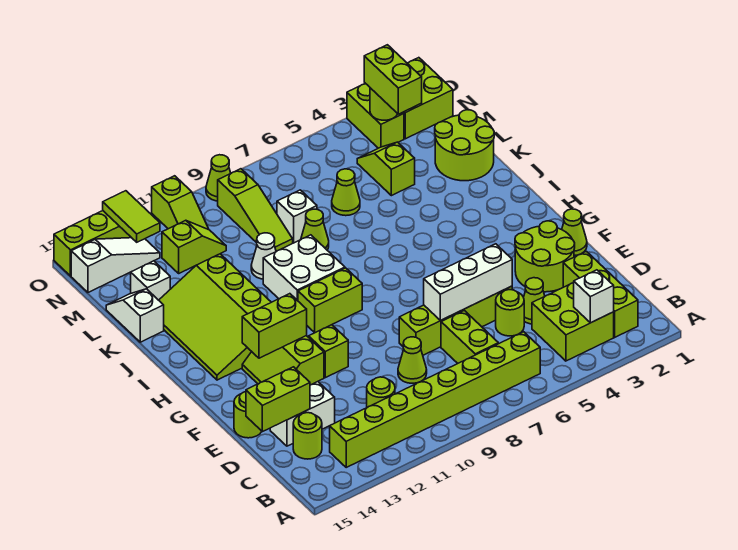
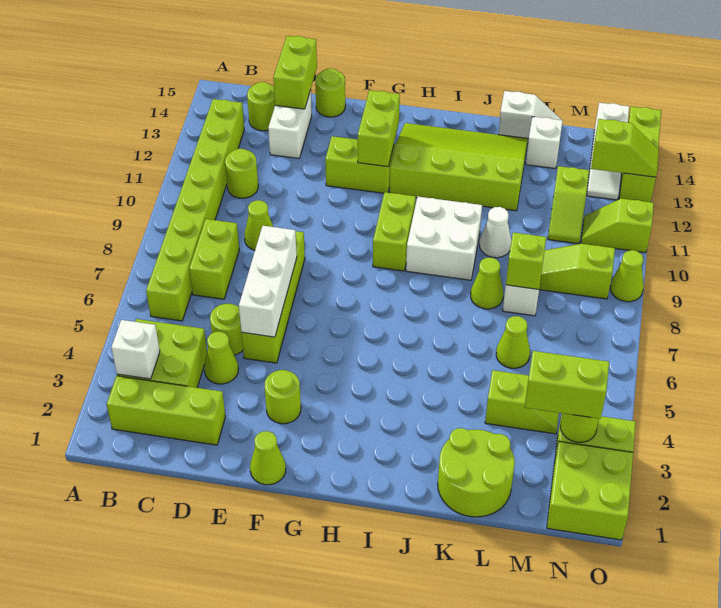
lime brick C7:D7 level 1 -> lime brick C7:C8 level 1
lime round brick E2:F3 level 1 -> lime round brick F3 level 1
lime brick F11 level 1 -> lime brick L8 level 2
lime tile N13:O13 level 2 -> lime slope N13:O13 level 2 top N

